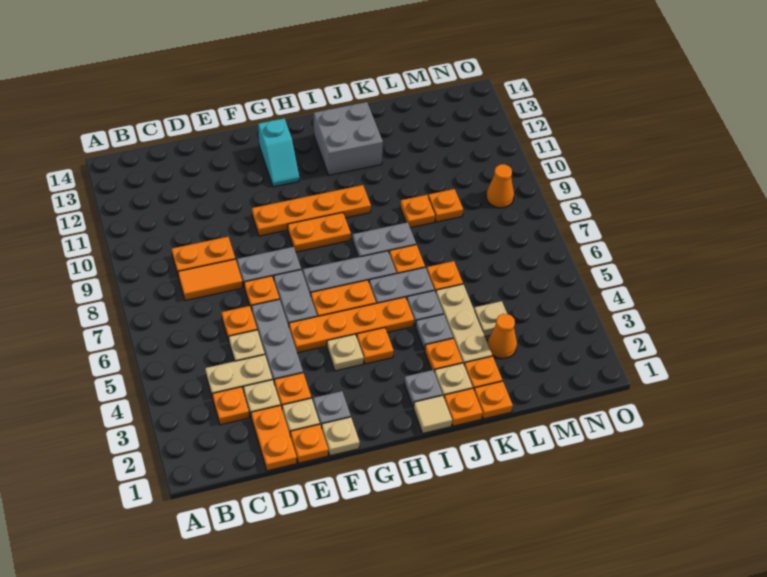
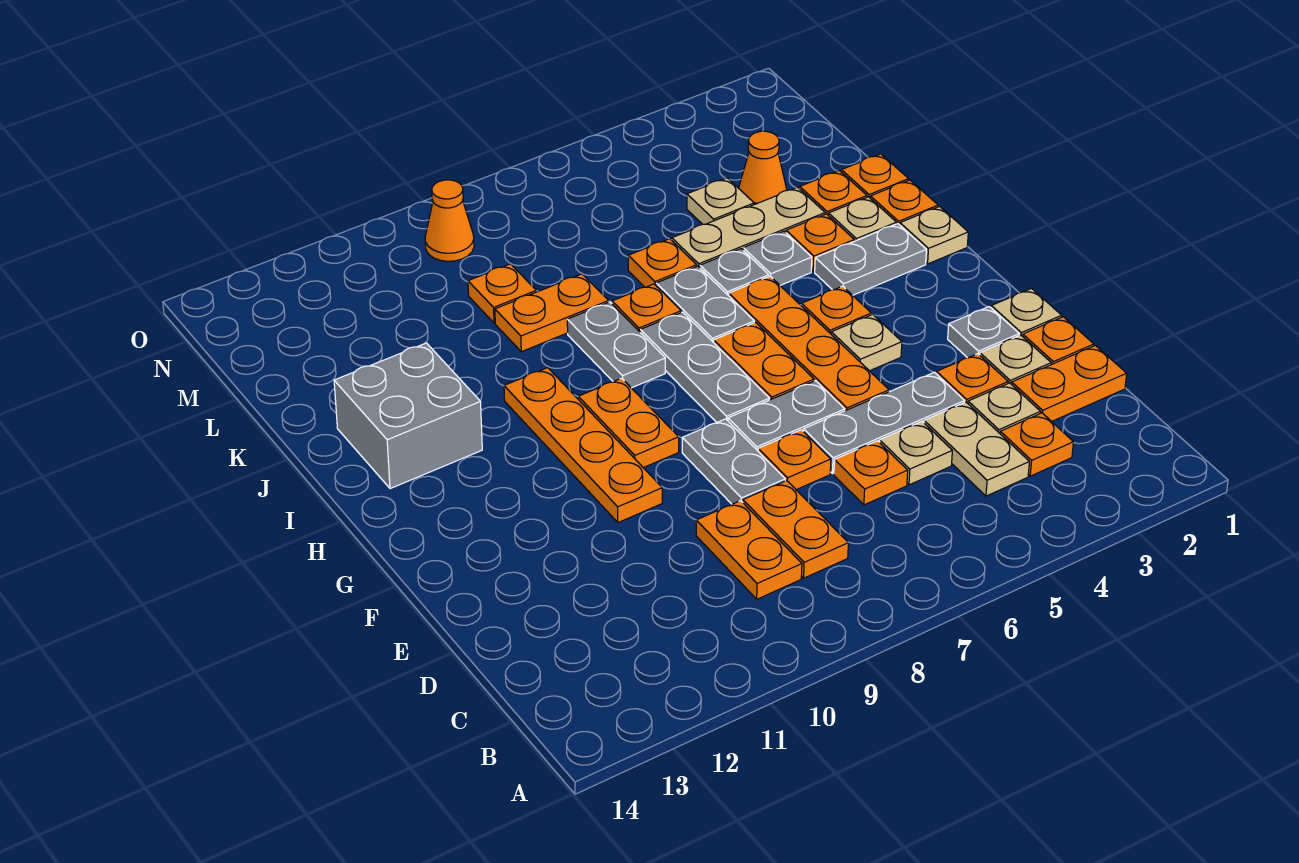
orange tile C8:D8 level 1 -> orange plate C8:D8 level 1
cyan slope G12:G13 level 1 top 13 -> none
tan tile I1 level 1 -> tan plate I1 level 1
grey plate I2 level 1 -> grey plate I2:I3 level 1
orange plate K9 level 1 -> orange plate K8:K9 level 1

